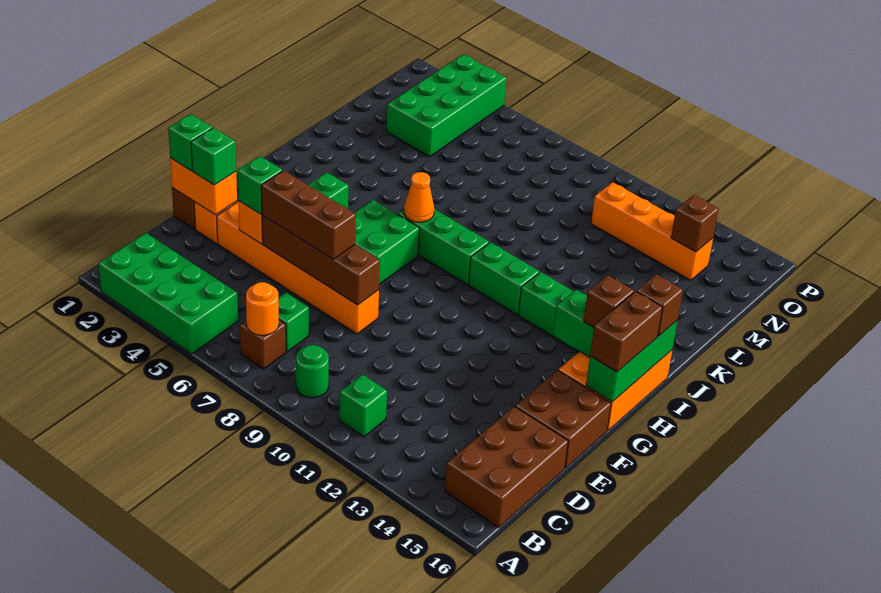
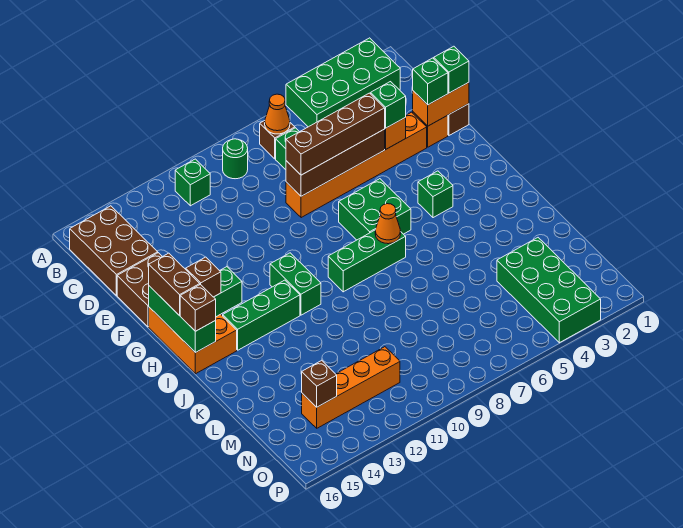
orange round brick B7 level 2 -> orange cone B7 level 2
brown brick E5:E7 level 3 -> brown brick E5:E8 level 3
green brick I10:I11 level 1 -> green brick H11:I11 level 1

